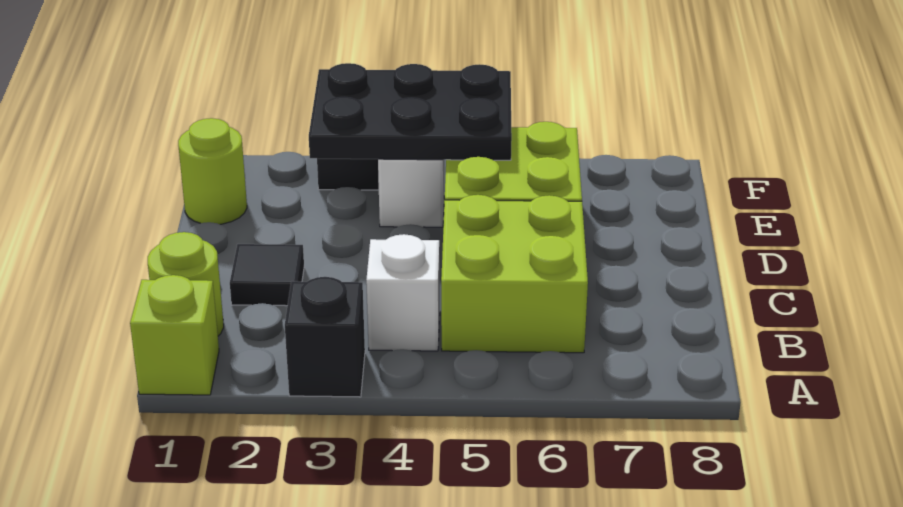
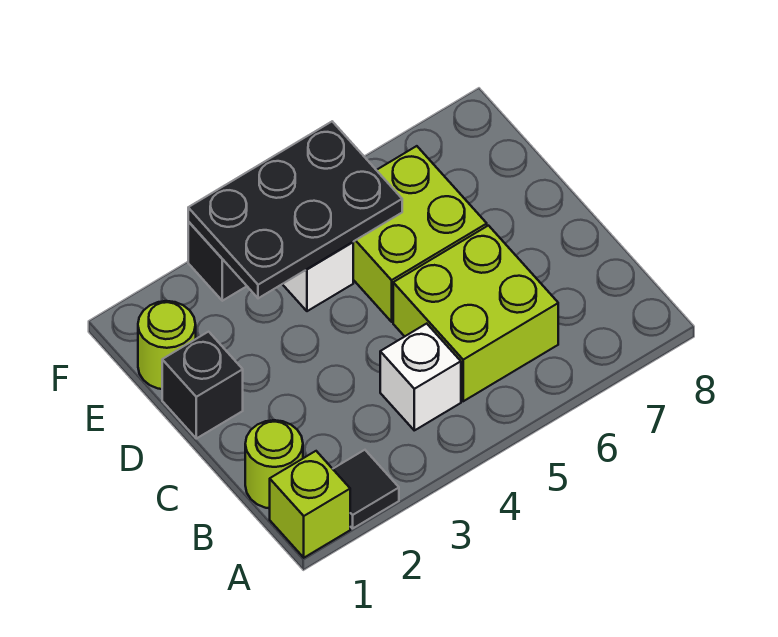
black brick A3 level 1 -> black brick D1 level 1
black tile C2 level 1 -> black tile A2 level 1

